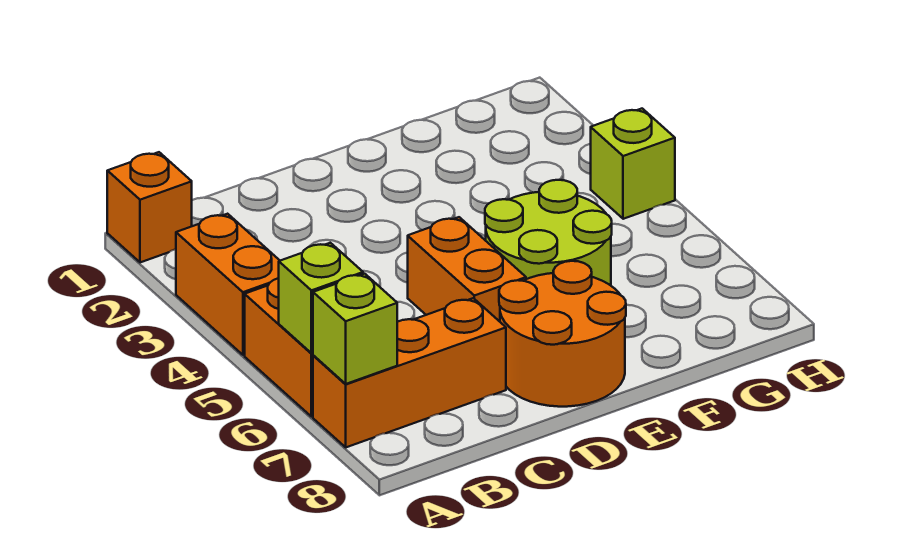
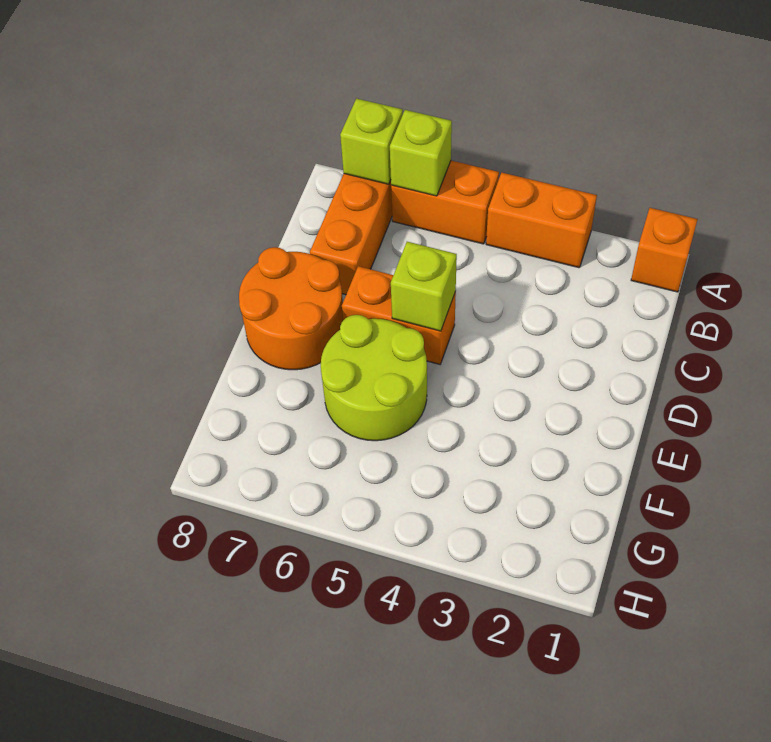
lime brick H4 level 1 -> lime brick D5 level 2

